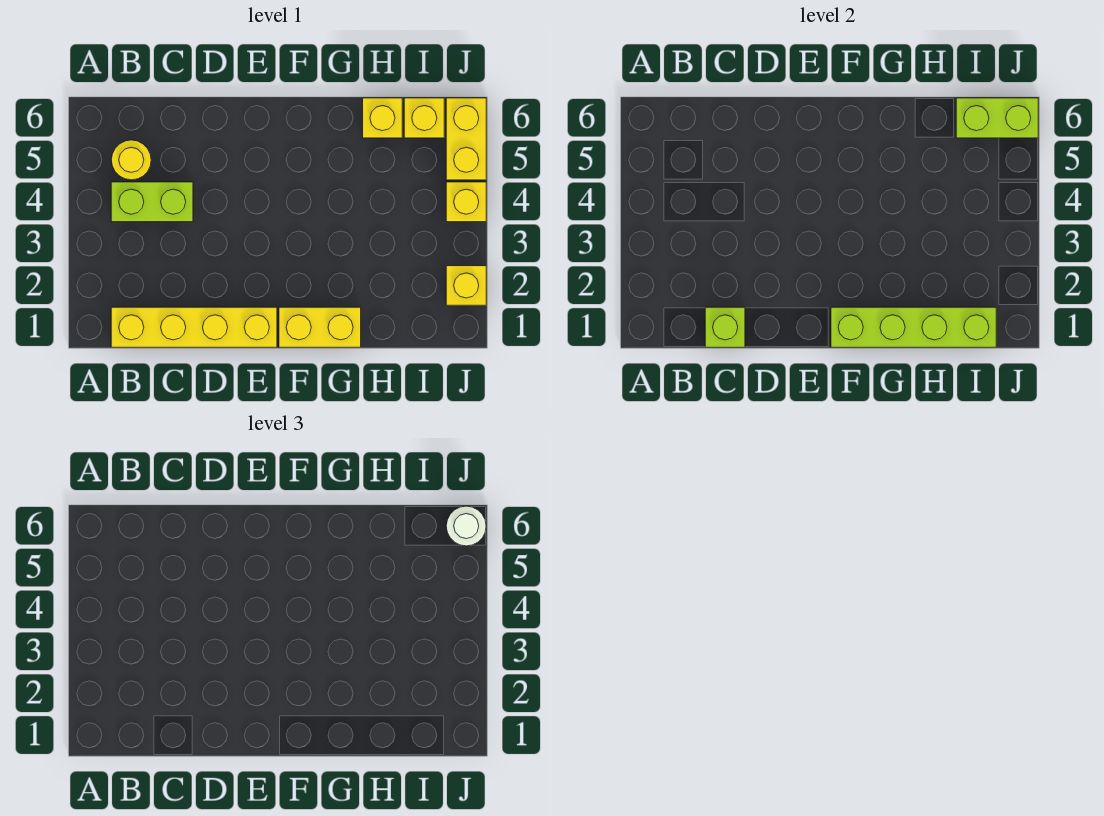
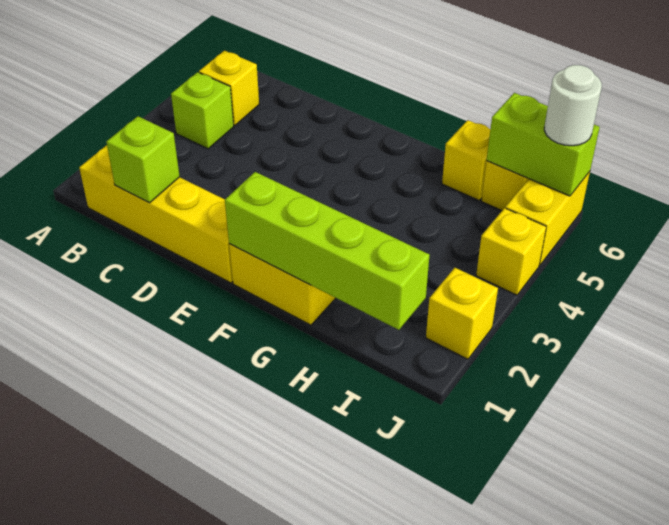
lime brick B4:C4 level 1 -> lime brick B4 level 1
yellow round brick B5 level 1 -> yellow brick B5 level 1

